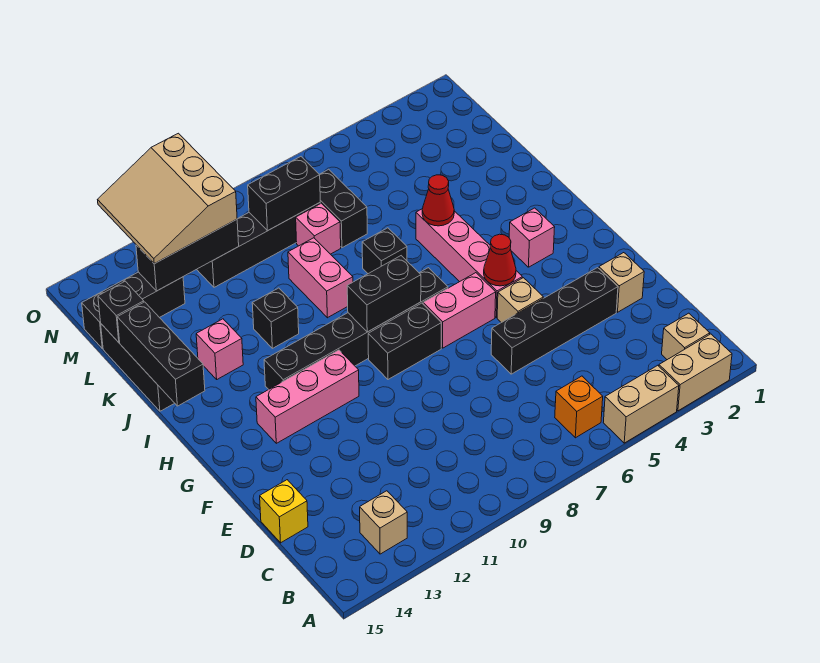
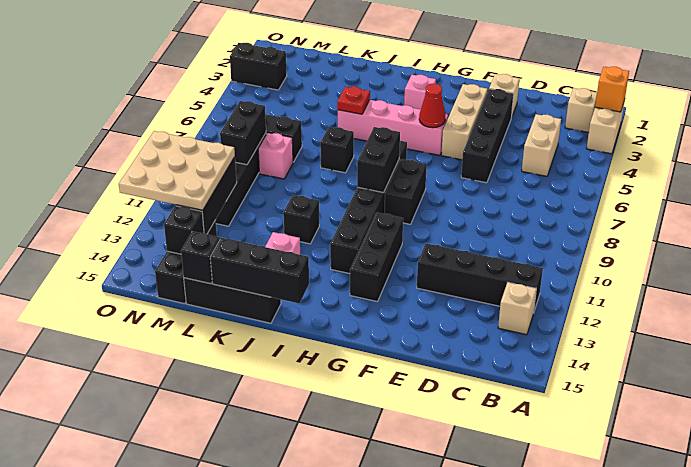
tan brick A4:A5 level 1 -> tan brick C4:C5 level 1
orange brick B6 level 1 -> orange brick A2 level 2
none -> black brick B12:E12 level 1
yellow brick D15 level 1 -> none
tan brick F5 level 1 -> tan brick F3:F5 level 1
pink brick G6:G7 level 1 -> none
pink brick G11:G13 level 1 -> black brick G11:G13 level 1
red cone J5 level 2 -> red plate J5 level 2
pink brick J9:K9 level 1 -> none
tan slope M11:O13 level 3 top 11 -> tan plate M11:O13 level 3
none -> black brick M14 level 2
none -> black brick N3:O3 level 1

